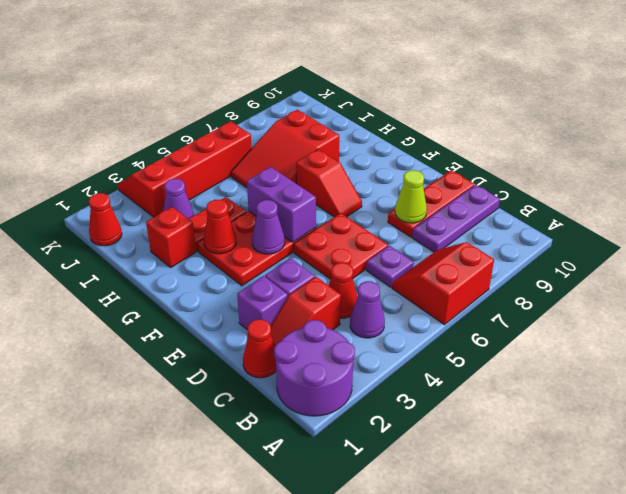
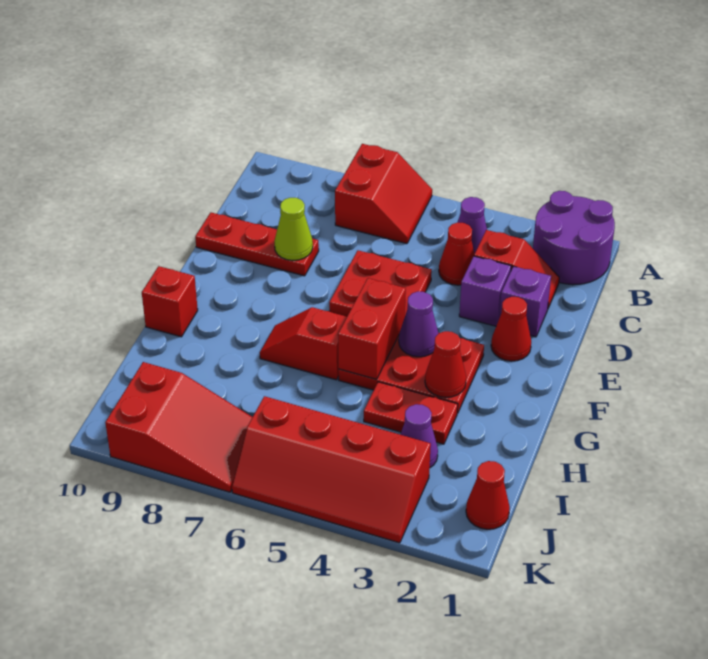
red slope A6:B7 level 1 top A -> red slope A6:B7 level 1 top 7
red cone C1 level 1 -> red cone E2 level 1
purple plate C6 level 1 -> none
purple plate C8:C10 level 1 -> none
purple brick F5:G5 level 2 -> red brick F5:G5 level 2
red slope F7:G7 level 1 top G -> red slope G6:G7 level 1 top 6
red brick H2 level 1 -> red brick G10 level 1
red slope H6:I8 level 1 top 8 -> red slope J7:K9 level 1 top 9

